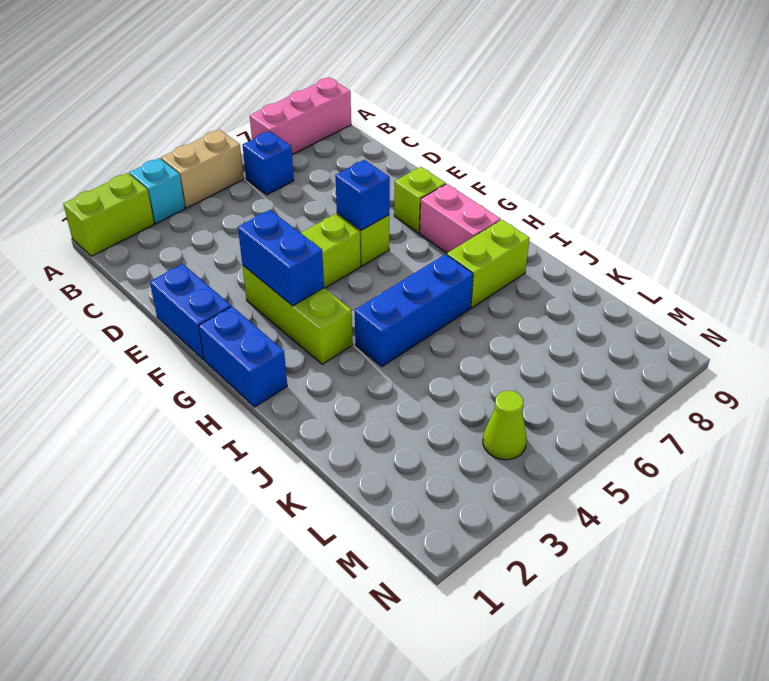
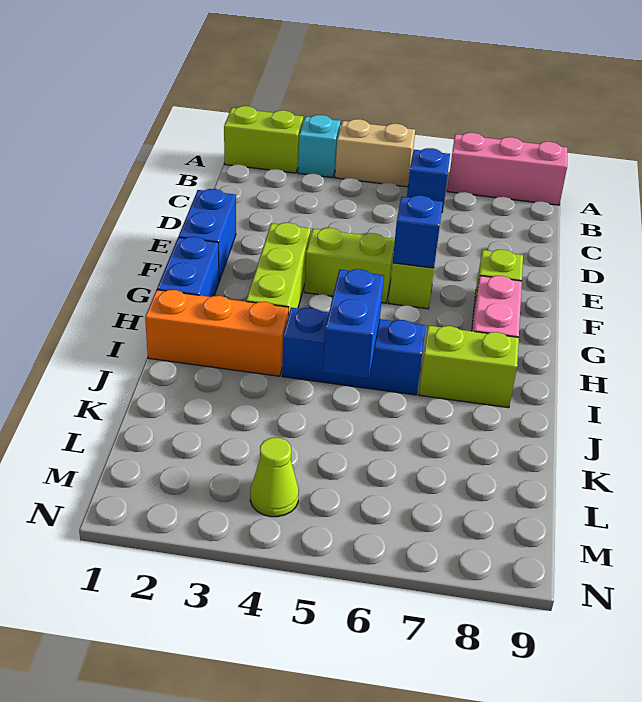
blue brick F3:G3 level 2 -> blue brick I5:J5 level 2
none -> orange brick I1:I3 level 1

